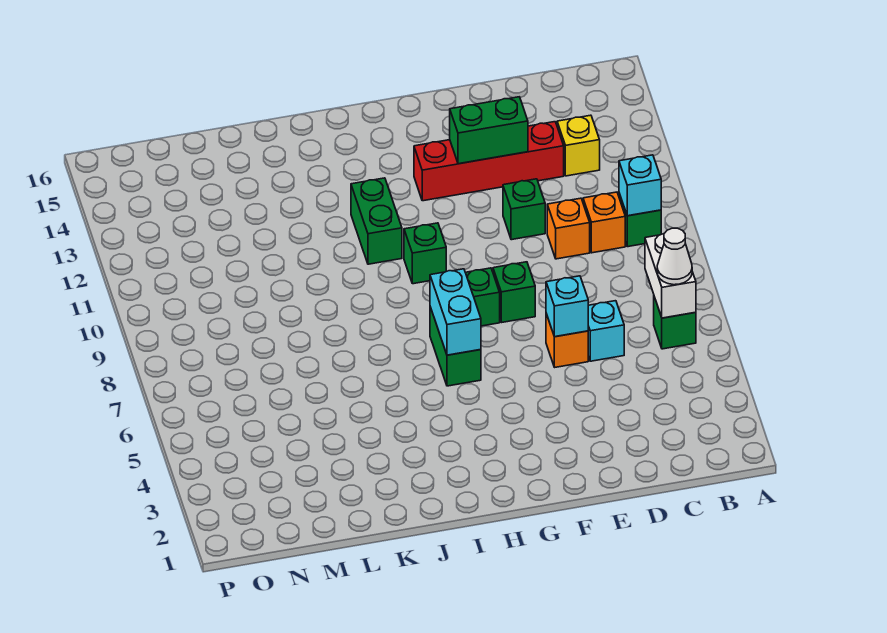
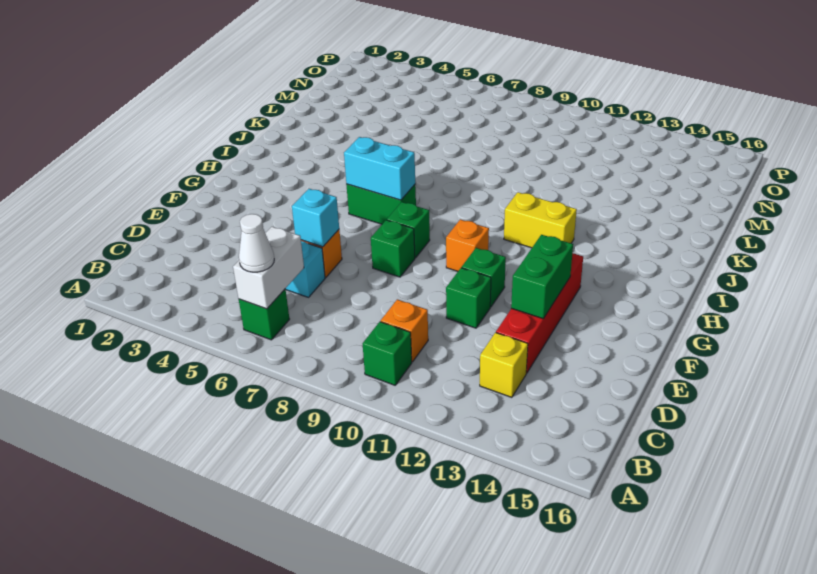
white brick B6:B7 level 2 -> white brick B6:C6 level 2
cyan brick B10 level 2 -> none
orange brick D10 level 1 -> orange brick G10 level 1
green brick H10 level 1 -> green brick F11 level 1
green brick I11:I12 level 1 -> yellow brick I11:I12 level 1

